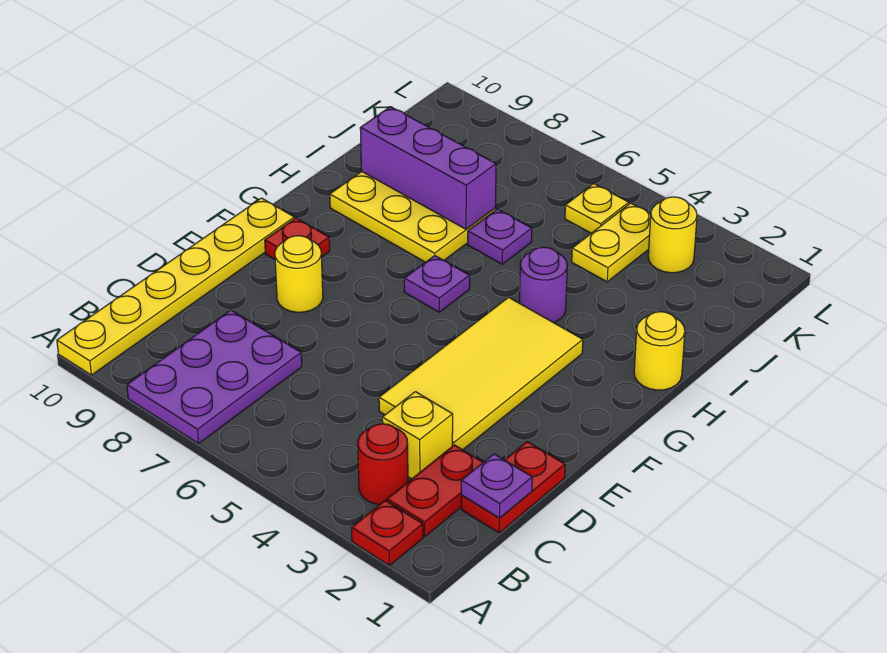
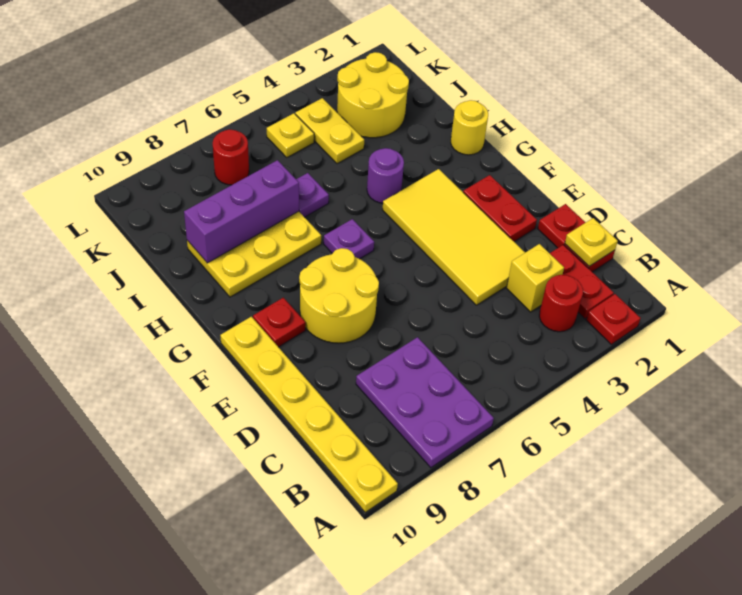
purple plate C1 level 2 -> yellow plate C1 level 2
none -> red plate E2:F2 level 1
yellow round brick E8 level 1 -> yellow round brick E7:F8 level 1
yellow round brick K3 level 1 -> yellow round brick J2:K3 level 1
none -> red round brick K7 level 1

